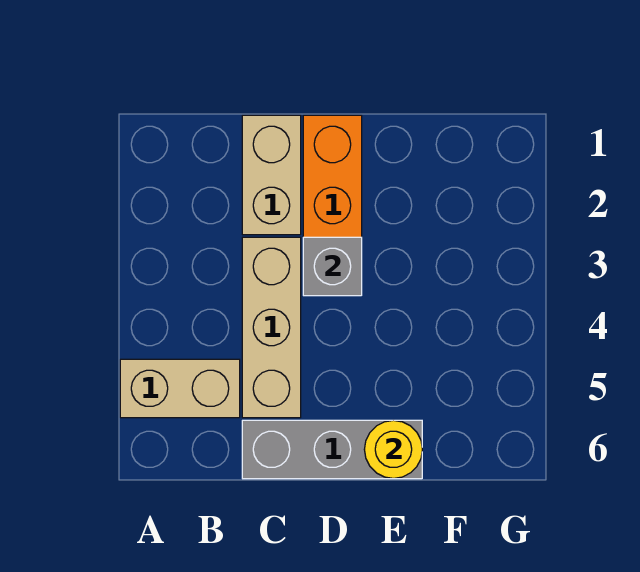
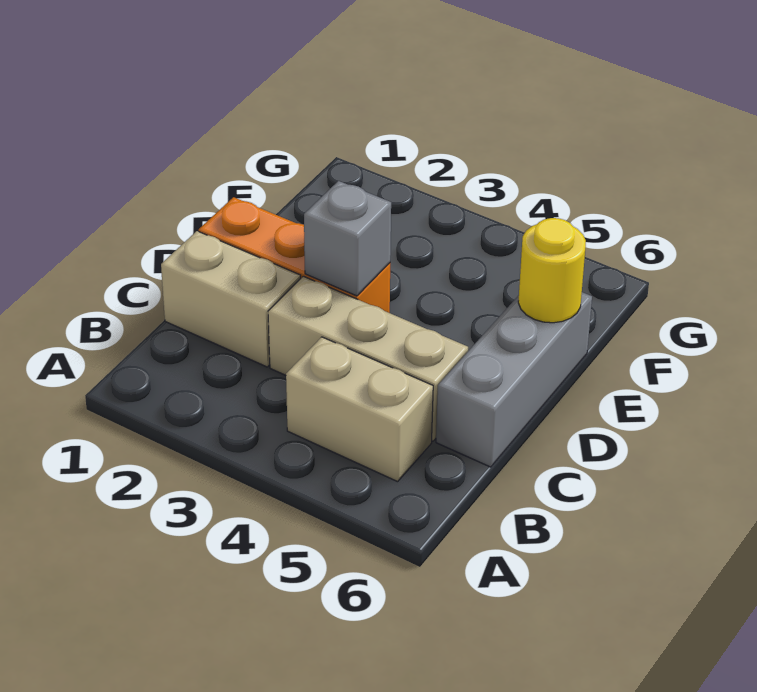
tan brick A5:B5 level 1 -> tan brick B4:B5 level 1

